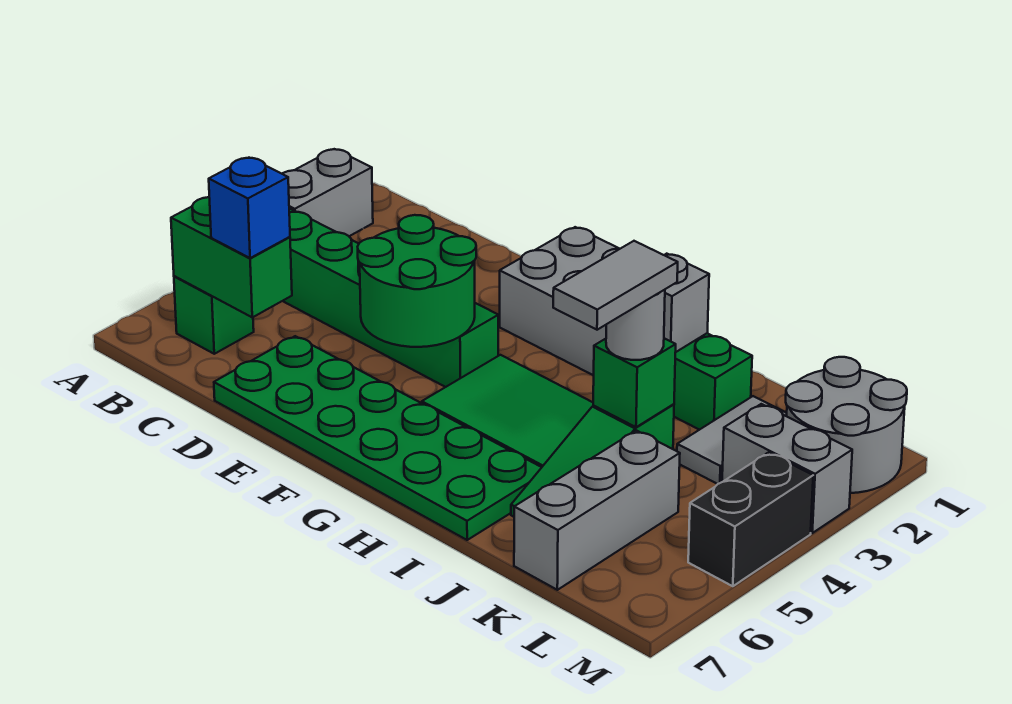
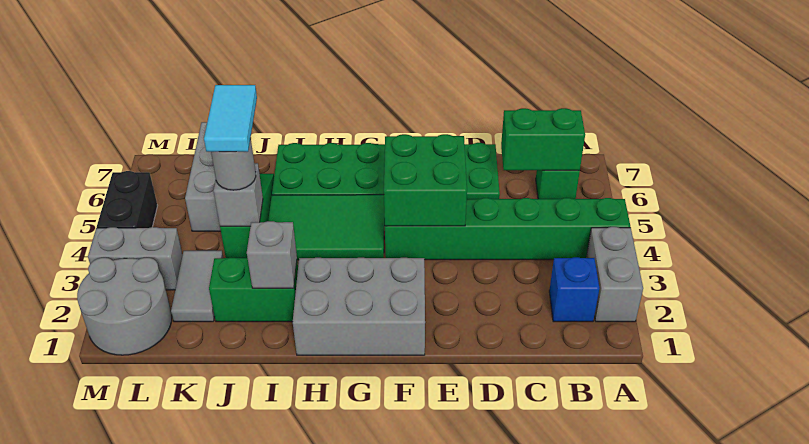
blue brick C6 level 3 -> blue brick B2 level 1
green round brick E4:F5 level 2 -> green brick E4:F5 level 2
green brick J4 level 2 -> grey brick J4 level 2
grey tile J4:J5 level 4 -> cyan tile J4:J5 level 4

